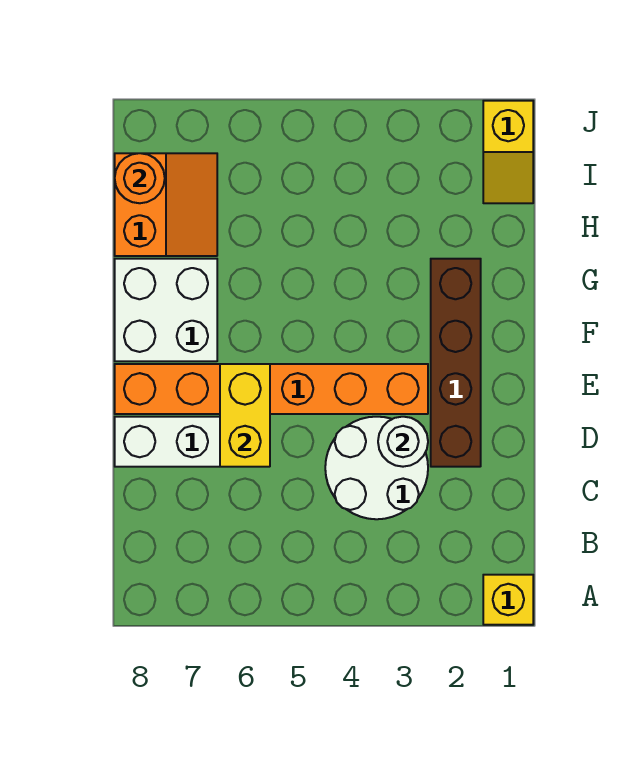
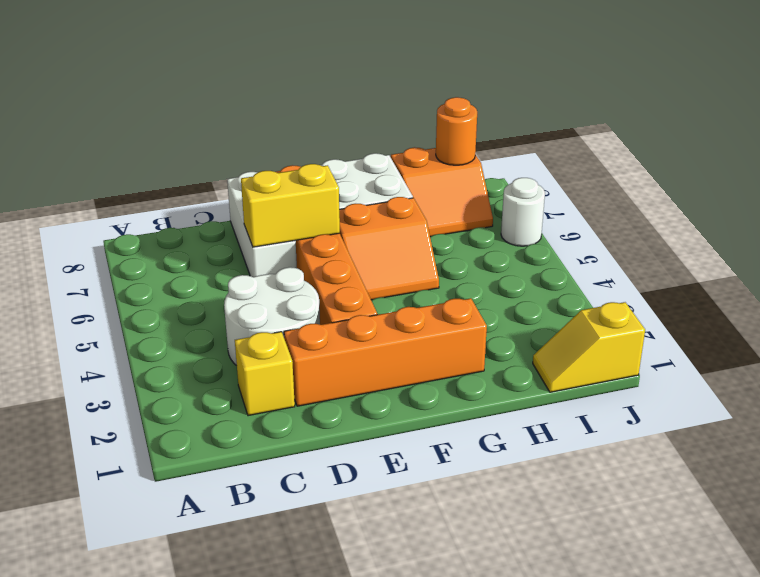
yellow brick A1 level 1 -> yellow brick C2 level 1
brown brick D2:G2 level 1 -> orange brick D2:G2 level 1
white round brick D3 level 2 -> white round brick J6 level 1
none -> orange slope F5:G6 level 1 top 6

